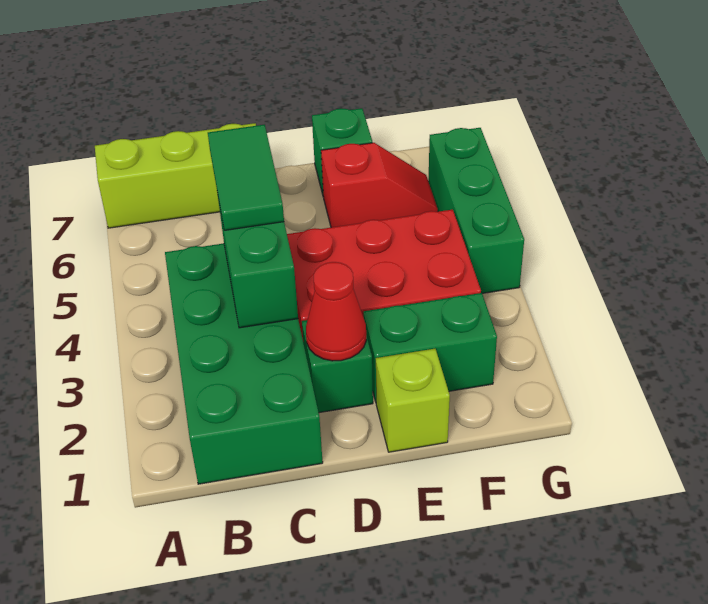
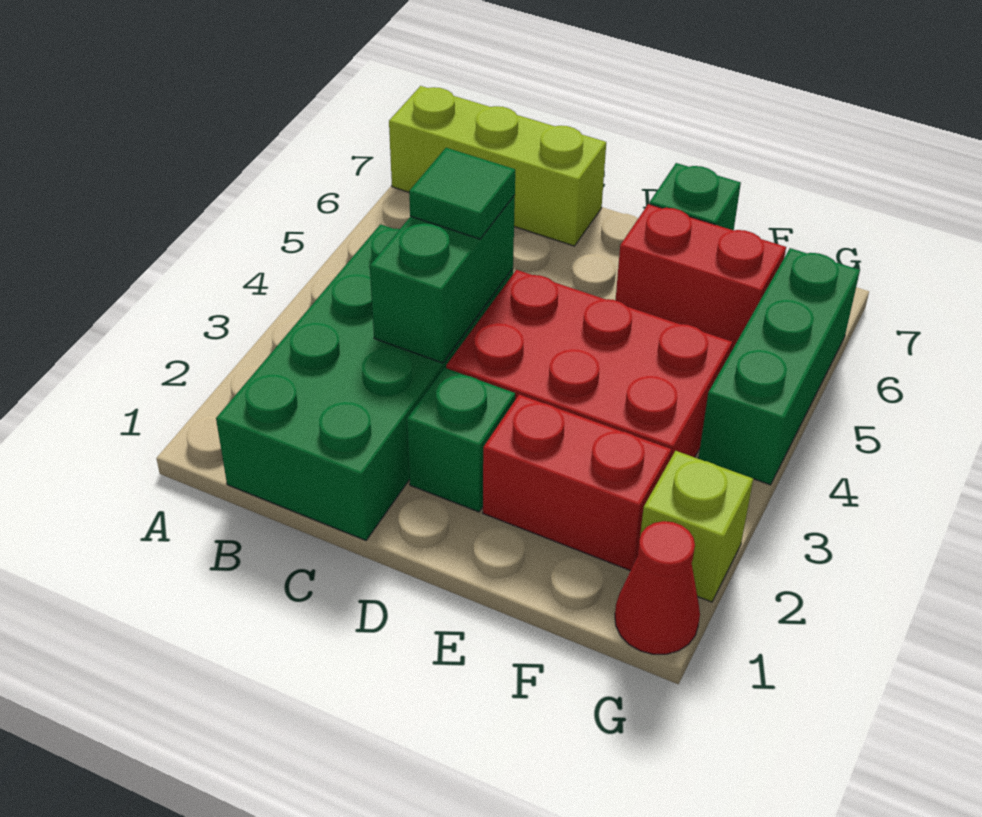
green tile C4:C5 level 3 -> green tile C4 level 3
red cone D2 level 2 -> red cone G1 level 1
lime brick E1 level 1 -> lime brick G2 level 1
green brick E2:F2 level 1 -> red brick E2:F2 level 1
red slope E6:F6 level 1 top E -> red brick E6:F6 level 1

